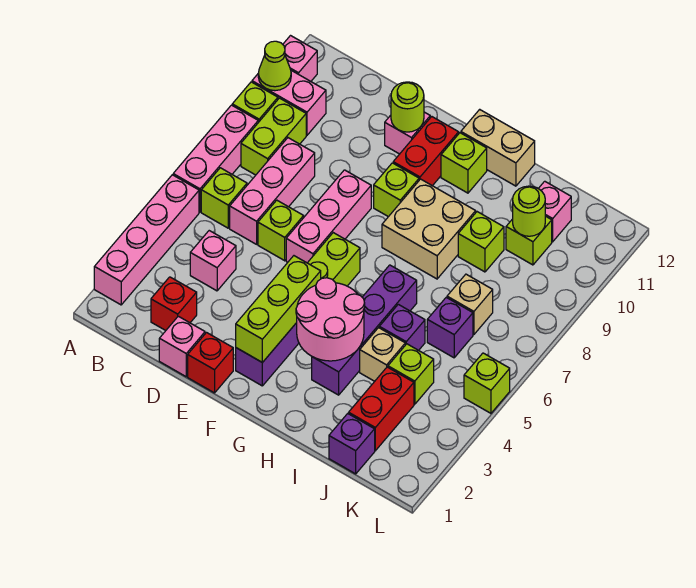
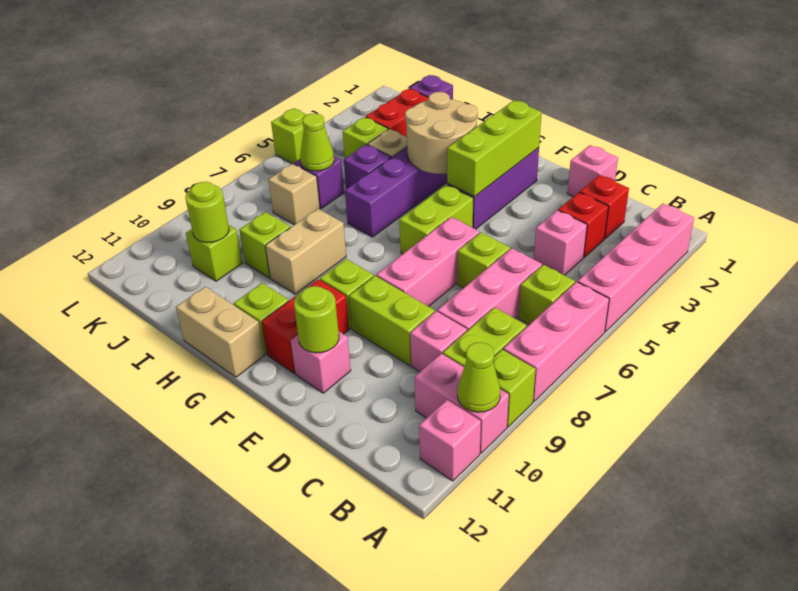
none -> lime brick D9:E9 level 1
red brick E1 level 1 -> red brick C3 level 1
pink round brick G3:H4 level 2 -> tan round brick G3:H4 level 2
tan brick G8:H9 level 1 -> tan brick H8:H9 level 1
none -> lime cone J6 level 2
pink brick J11 level 1 -> pink brick C9 level 1

